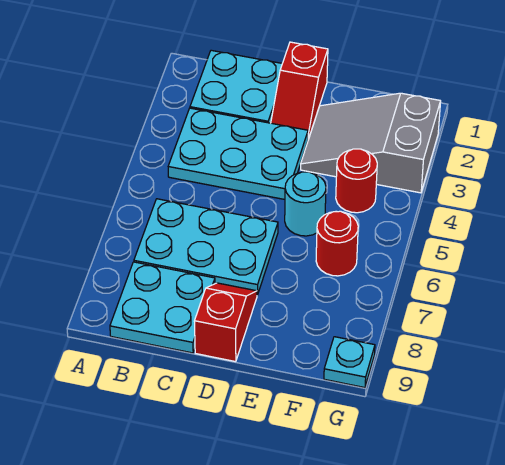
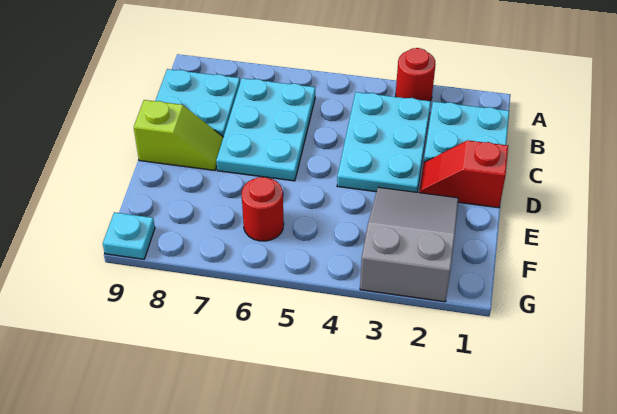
red slope D8:D9 level 1 top 9 -> lime slope D8:D9 level 1 top 9
cyan round brick E5 level 1 -> none
red round brick F4 level 1 -> red round brick A3 level 1

